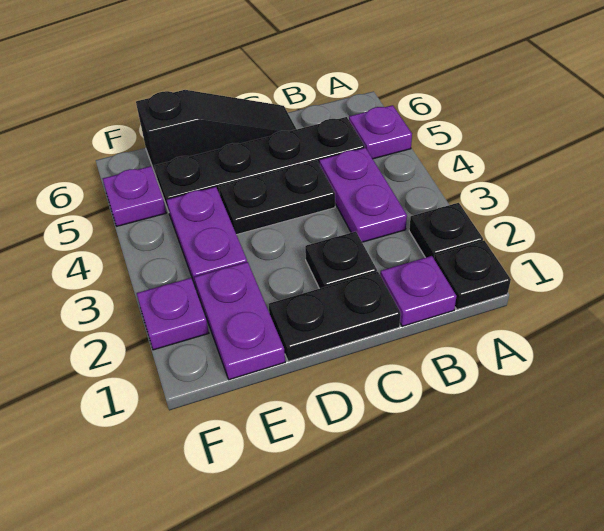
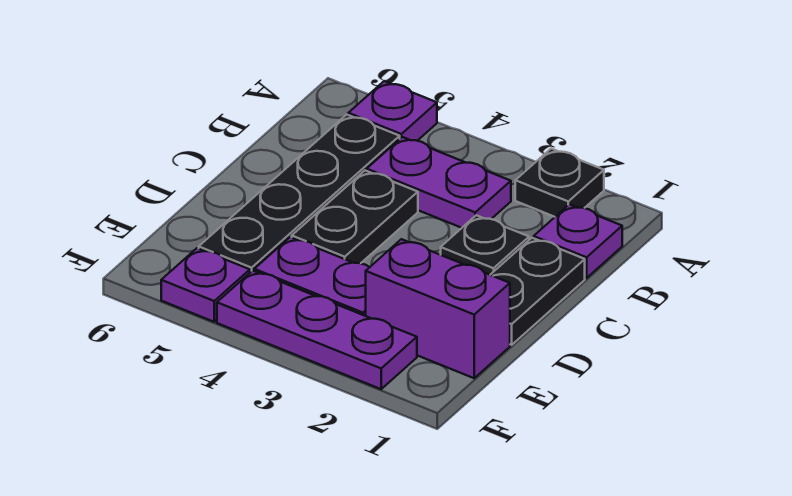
black plate A1 level 1 -> none
black slope C6:E6 level 1 top E -> none
purple plate E1:E2 level 1 -> purple brick E1:E2 level 1
purple plate F2 level 1 -> purple plate F2:F4 level 1

